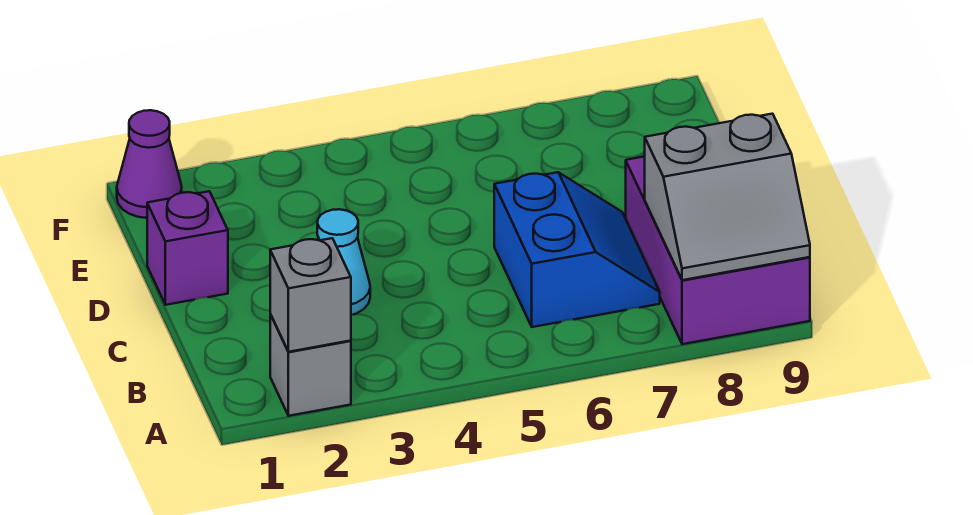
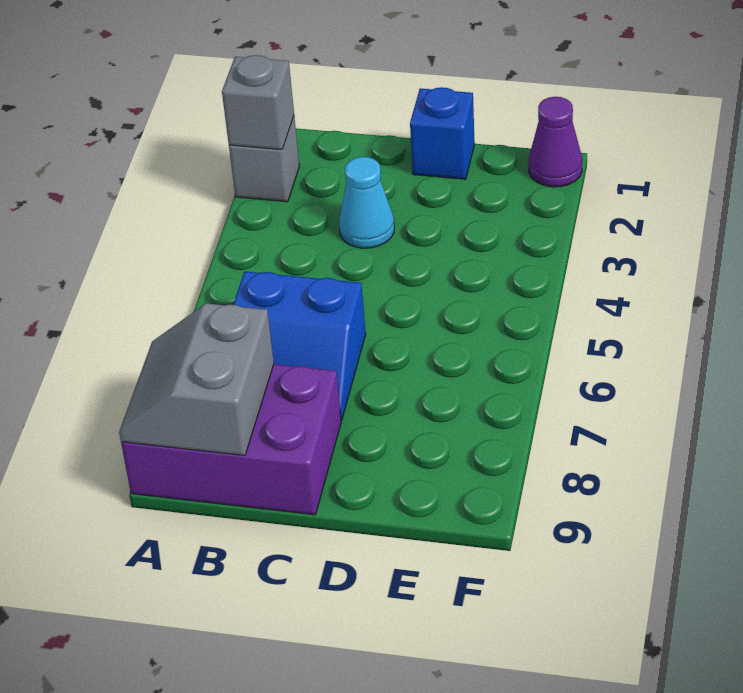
purple brick D1 level 1 -> blue brick D1 level 1

